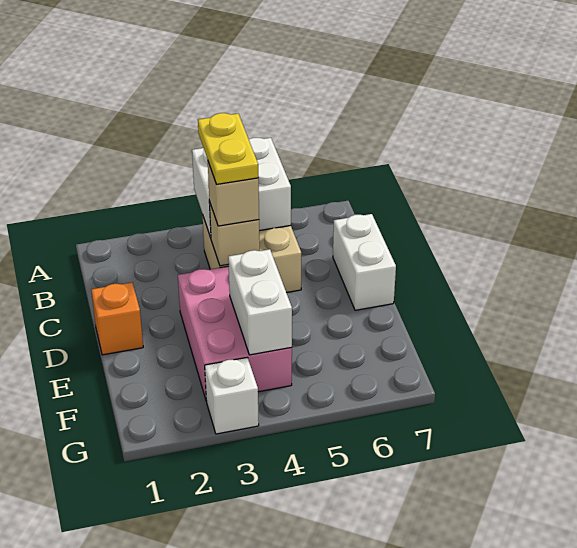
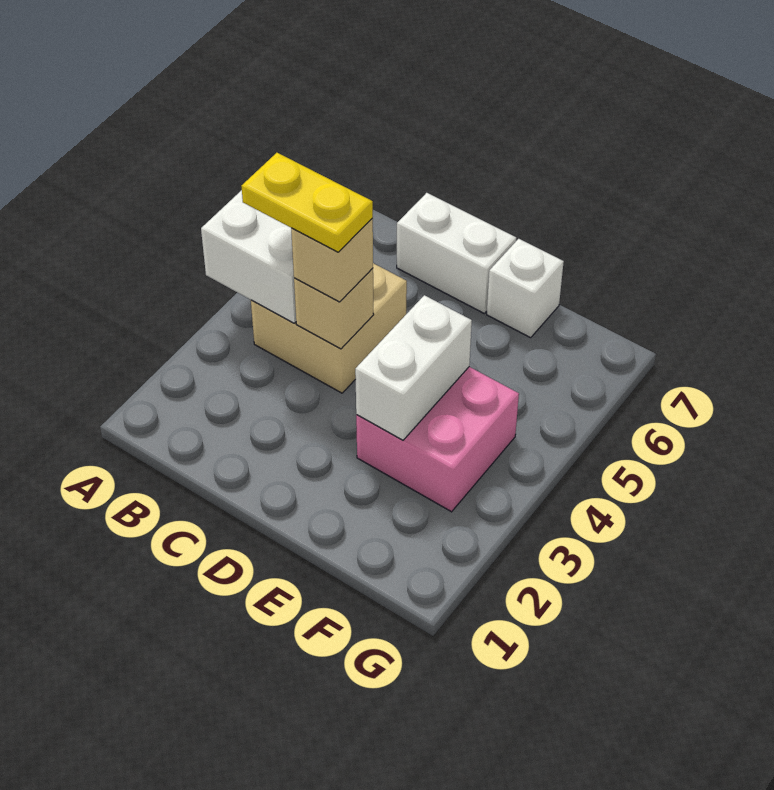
orange brick D1 level 1 -> none
pink brick D3:F4 level 1 -> pink brick E3:F4 level 1
white brick E4:F4 level 2 -> white brick E3:E4 level 2
white brick G3 level 1 -> white brick E7 level 1

